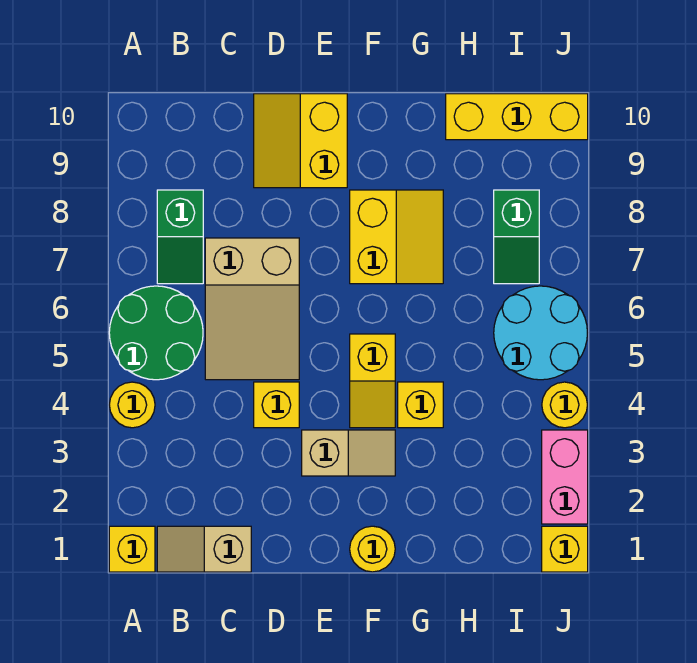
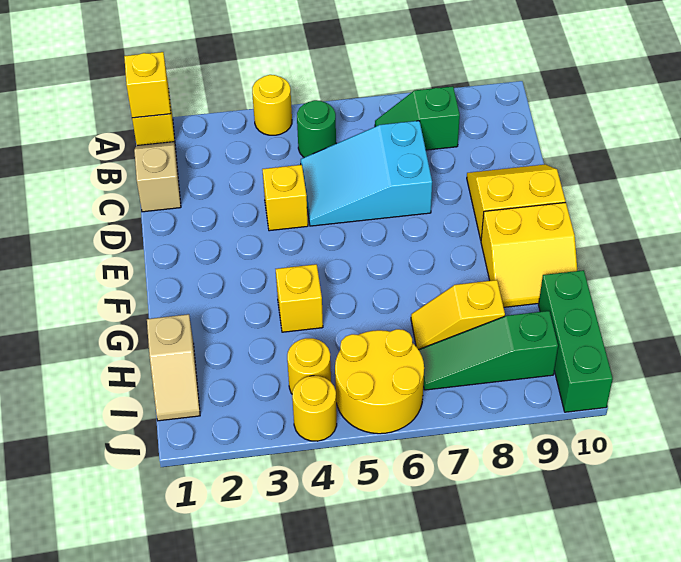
green round brick A5:B6 level 1 -> green round brick B5 level 1
tan slope C5:D7 level 1 top 7 -> cyan slope C5:D7 level 1 top 7
tan slope E3:F3 level 1 top E -> tan slope H1:I1 level 1 top H
yellow round brick F1 level 1 -> yellow round brick I4 level 1
yellow slope F4:F5 level 1 top 5 -> yellow slope H7:H8 level 1 top 8
yellow slope F7:G8 level 1 top F -> yellow slope F9:G10 level 1 top F
yellow brick H10:J10 level 1 -> green brick H10:J10 level 1
cyan round brick I5:J6 level 1 -> yellow round brick I5:J6 level 1
green slope I7:I8 level 1 top 8 -> green slope I7:I9 level 1 top 9
yellow brick J1 level 1 -> yellow brick A1 level 2
pink brick J2:J3 level 1 -> none

